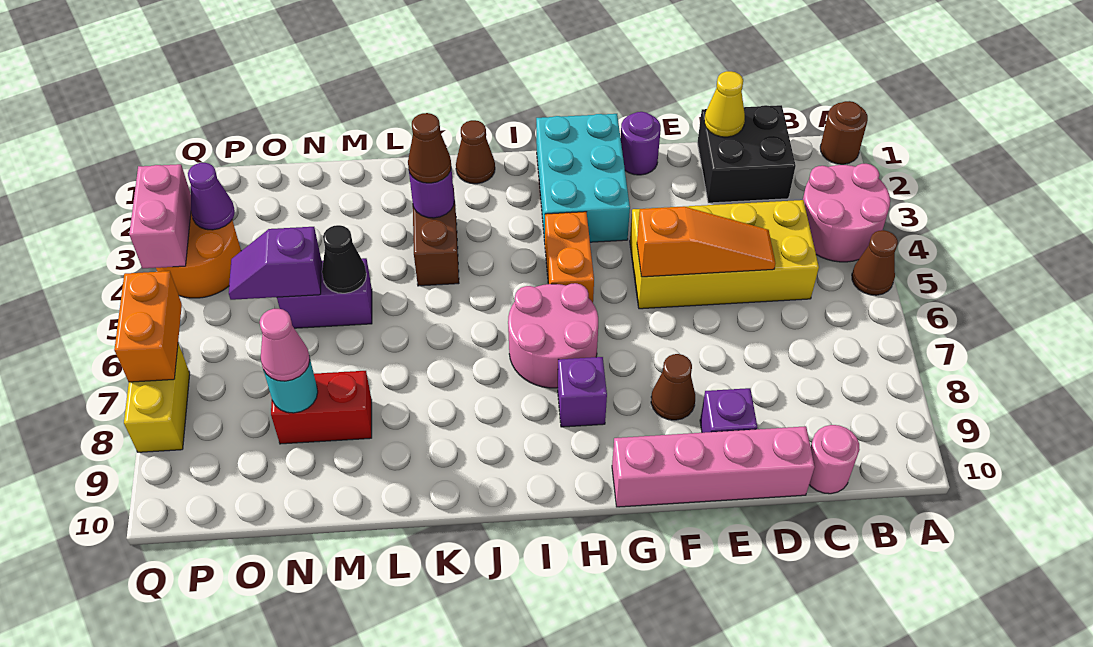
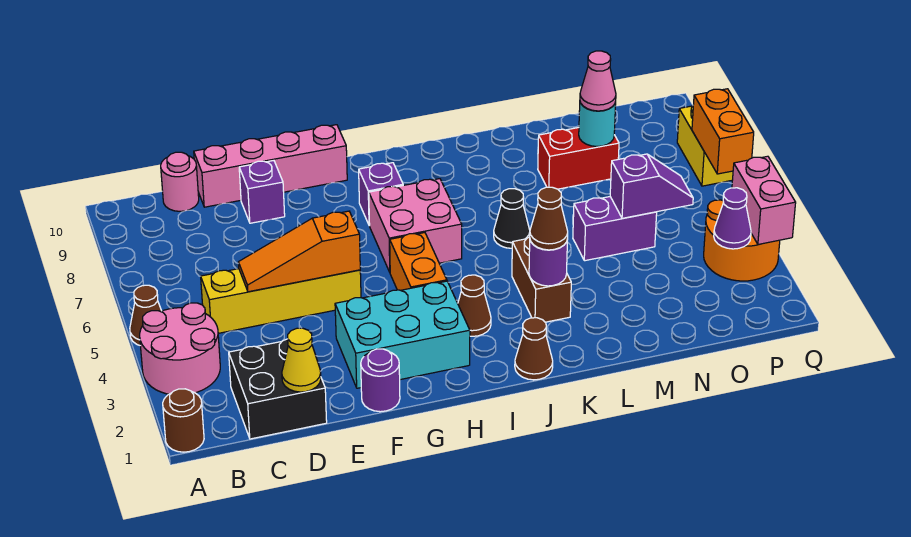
yellow brick C4:F5 level 1 -> yellow brick C5:F5 level 1
brown cone F8 level 1 -> brown cone I3 level 1
cyan brick G1:H3 level 1 -> cyan brick F2:H3 level 1
pink round brick H6:I7 level 1 -> pink brick H6:I7 level 1
black cone M5 level 2 -> black cone K6 level 1

